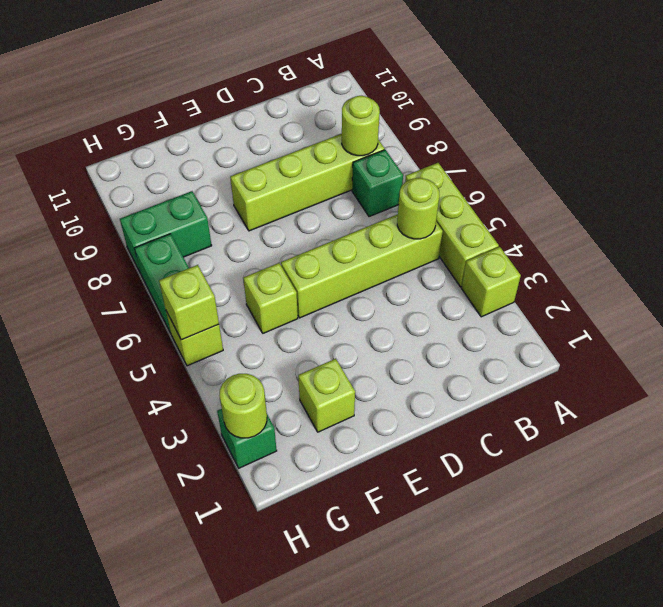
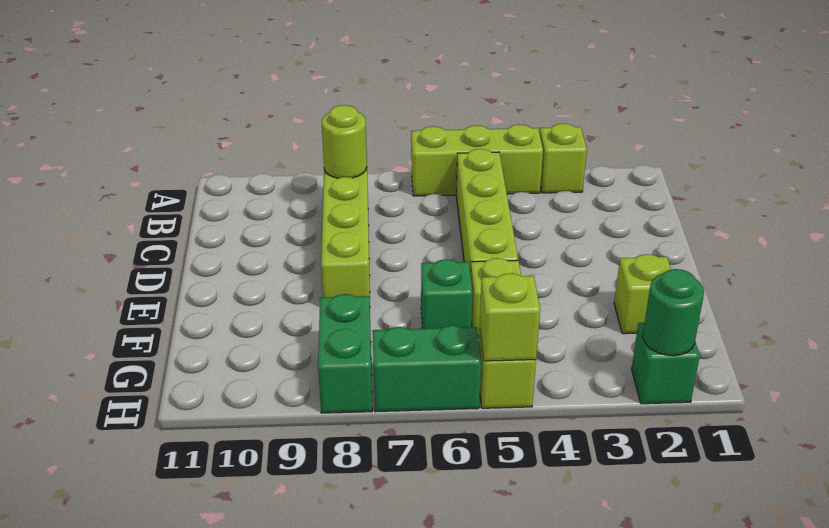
lime round brick B5 level 2 -> none
green brick B7 level 1 -> green brick F6 level 1
lime round brick H2 level 2 -> green round brick H2 level 2

